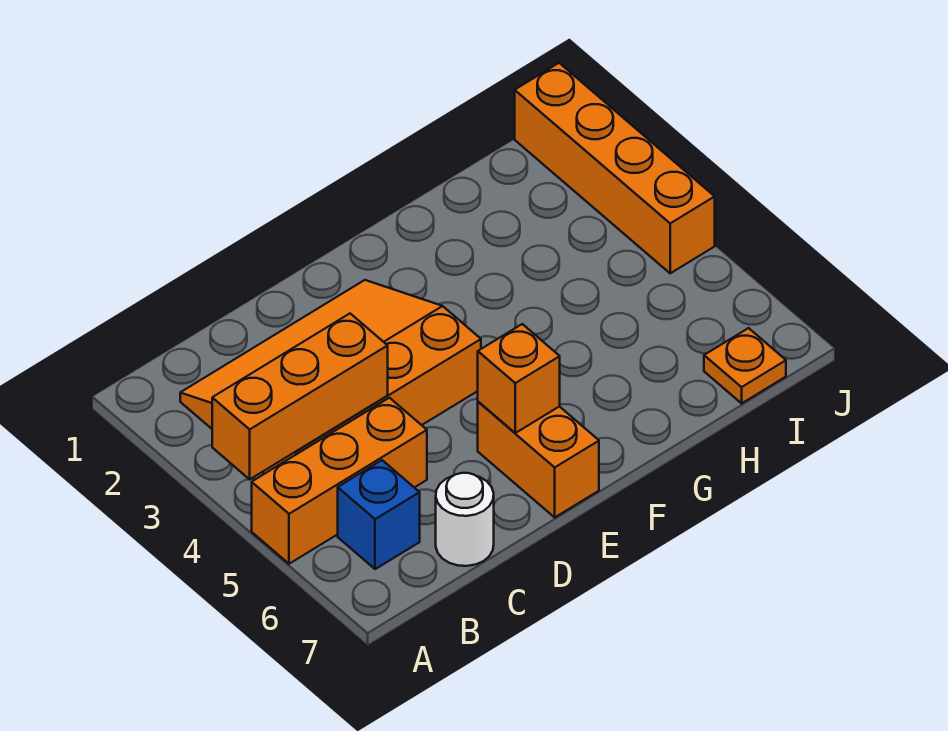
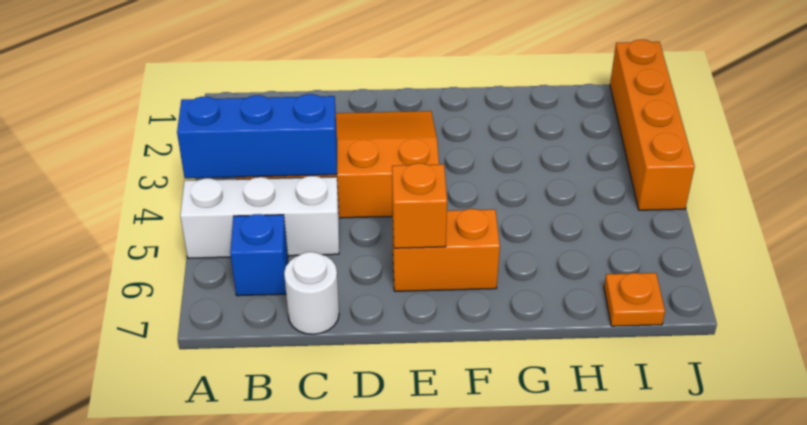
orange brick A4:C4 level 2 -> blue brick A4:C4 level 2
orange brick A5:C5 level 1 -> white brick A5:C5 level 1
orange brick E6:E7 level 1 -> orange brick E6:F6 level 1

